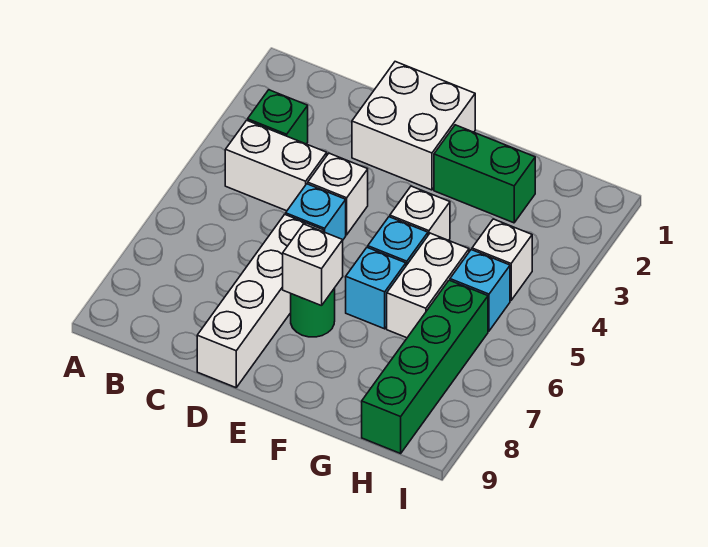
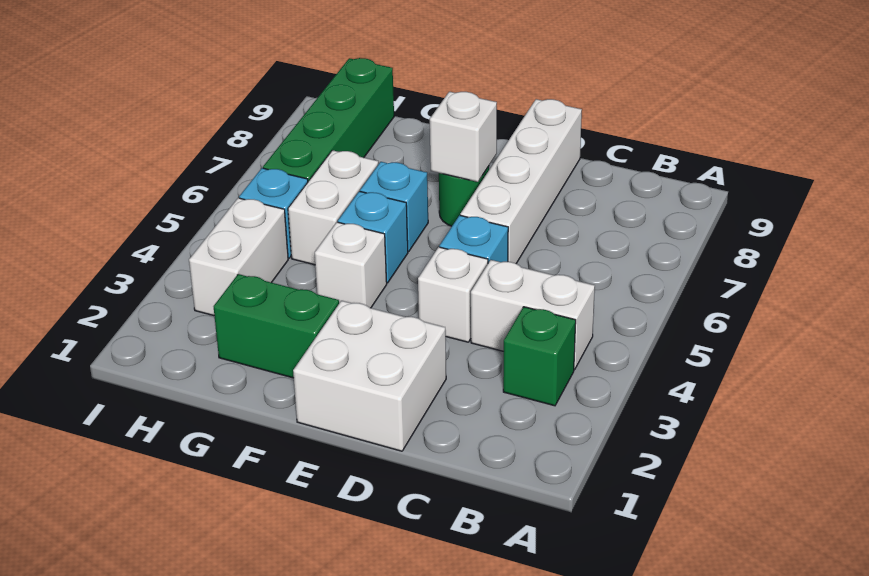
white brick H4 level 1 -> white brick H3:H4 level 1

